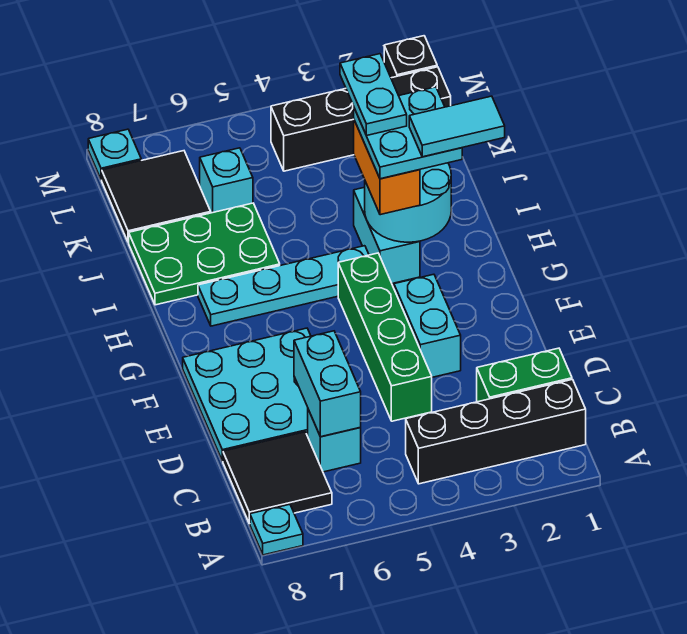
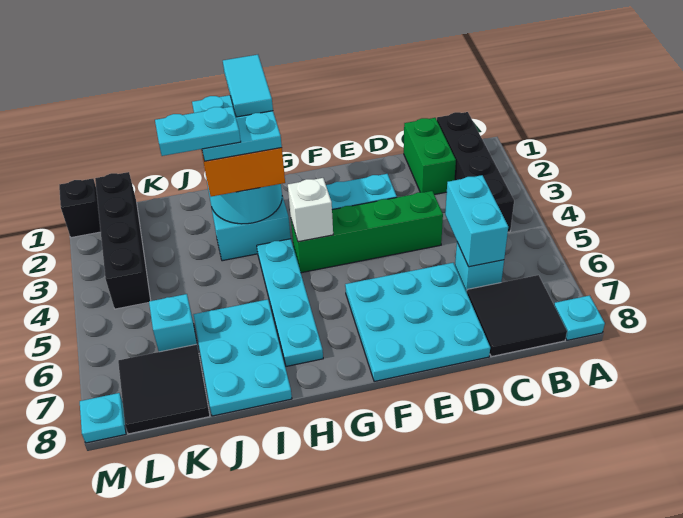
cyan brick C6:D6 level 2 -> cyan brick C5:C6 level 2
none -> white brick G4 level 2
green plate I6:J8 level 1 -> cyan plate I6:J8 level 1

